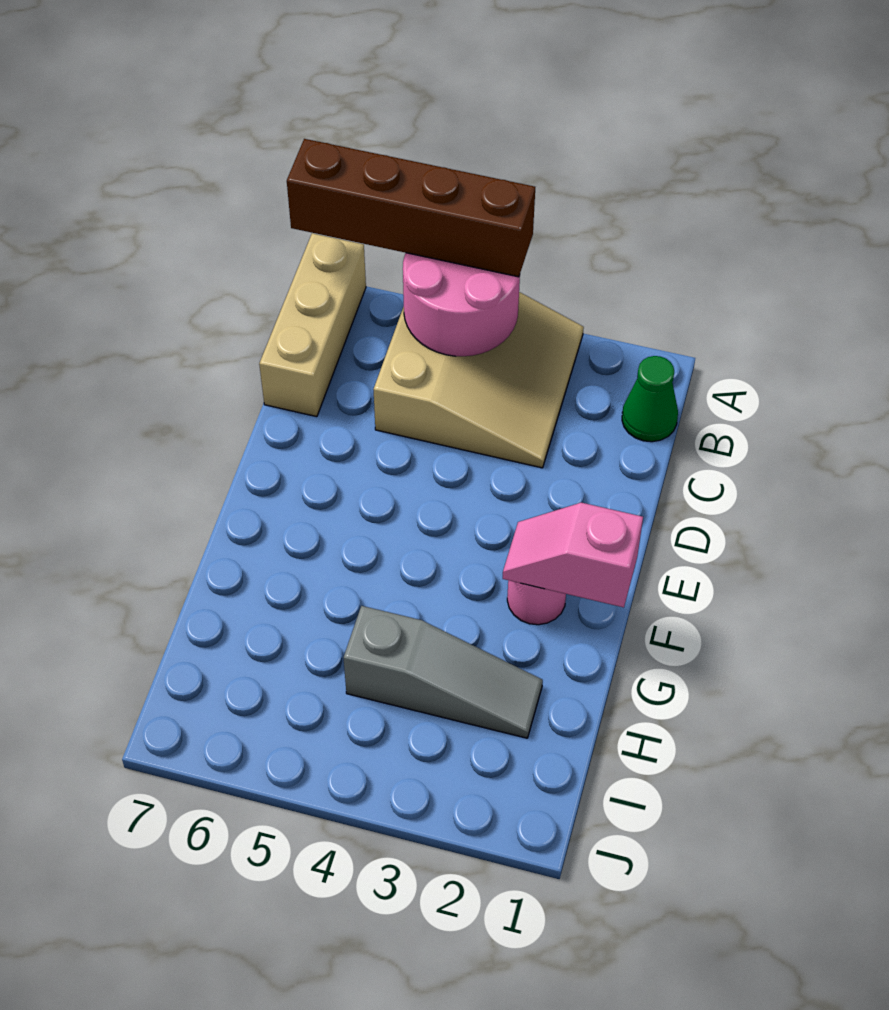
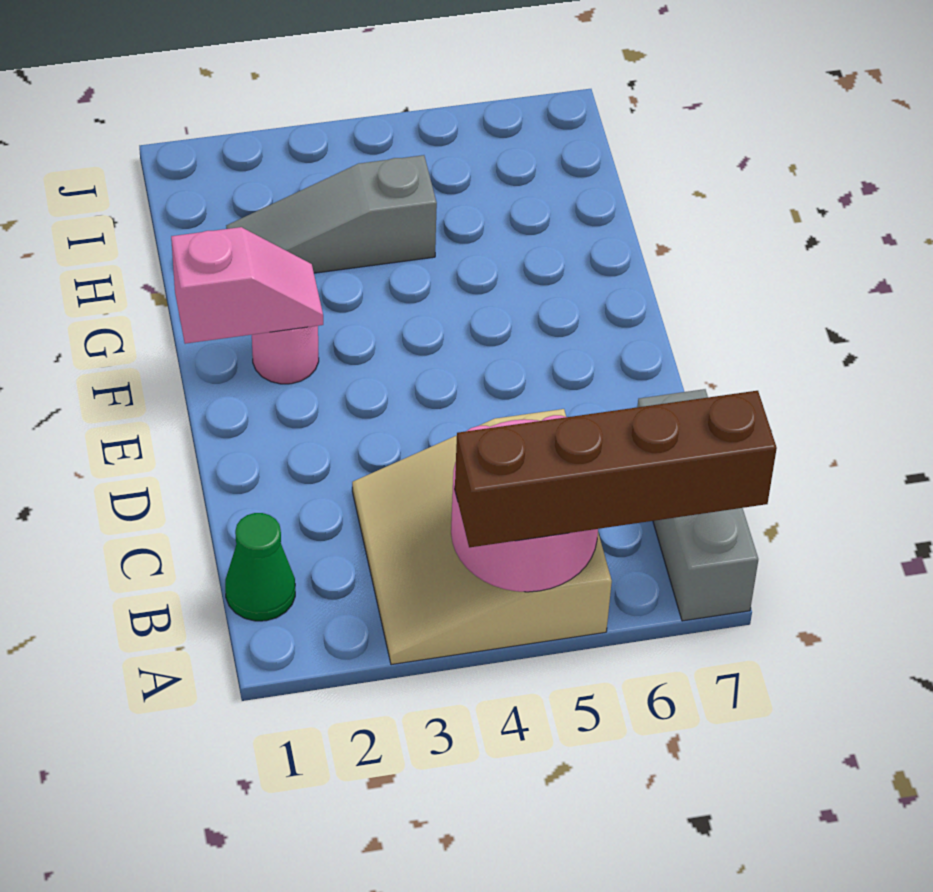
tan brick A7:C7 level 1 -> grey brick A7:C7 level 1

